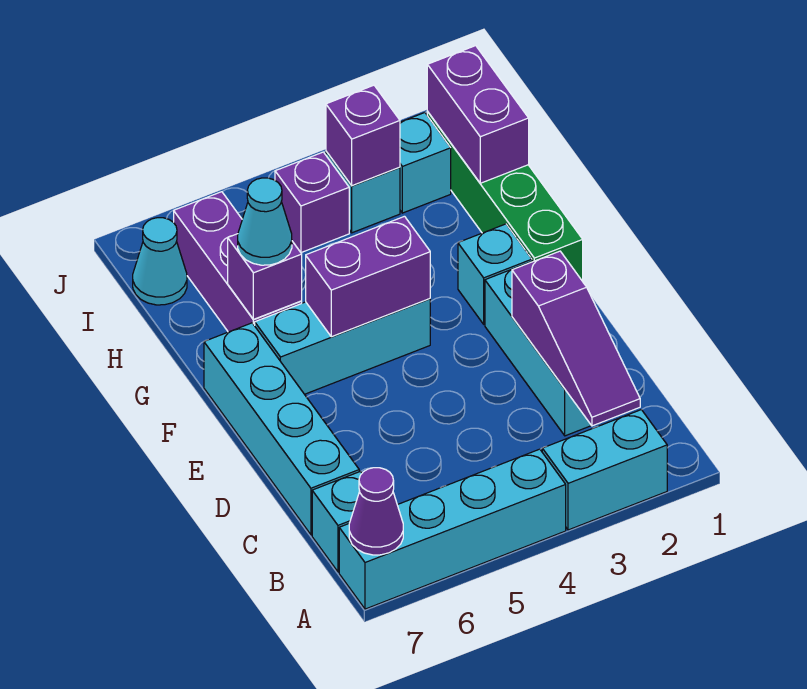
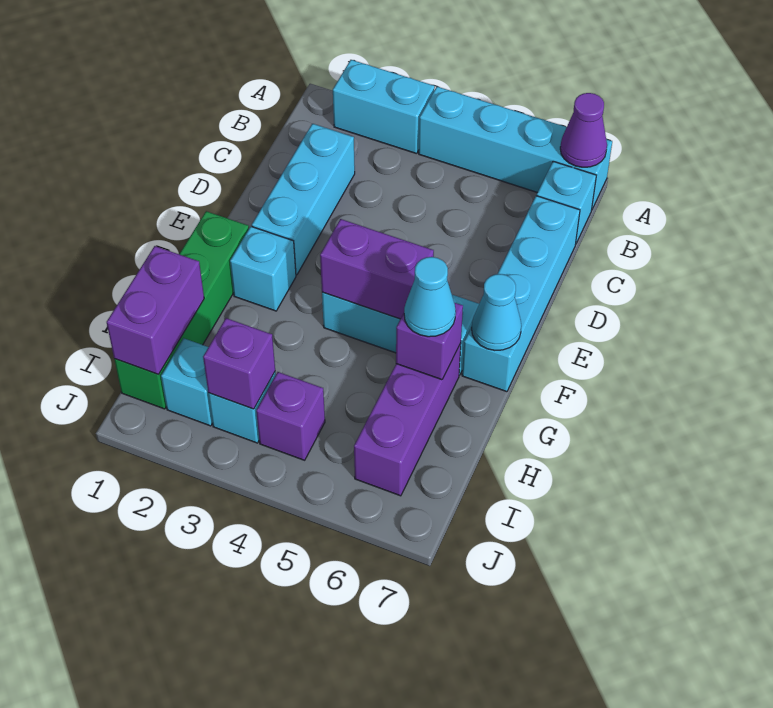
purple slope B2:D2 level 2 top D -> none
cyan cone I7 level 1 -> cyan cone F7 level 2

